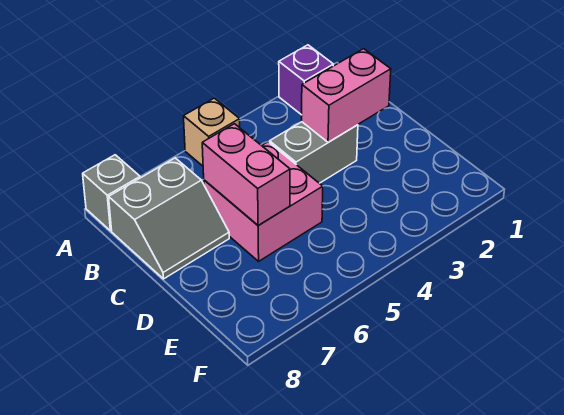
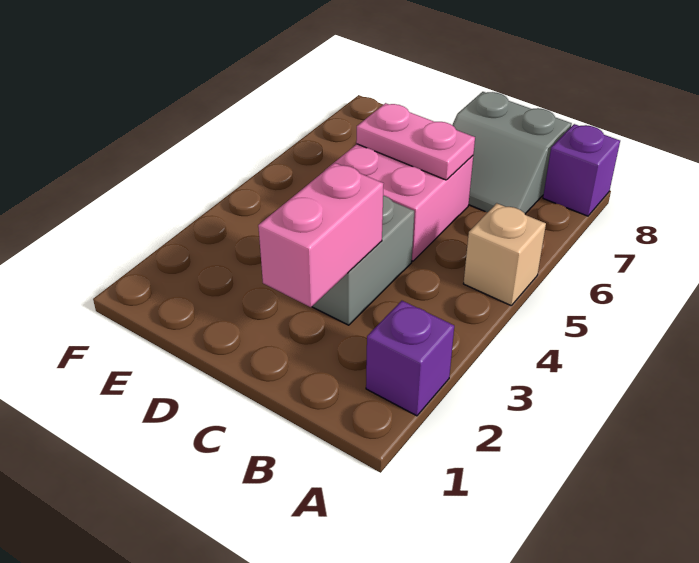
grey brick A8 level 1 -> purple brick A8 level 1
grey slope B7:C8 level 1 top B -> grey slope B7:C8 level 1 top 8
pink brick C6:D6 level 2 -> pink plate C6:D6 level 2

